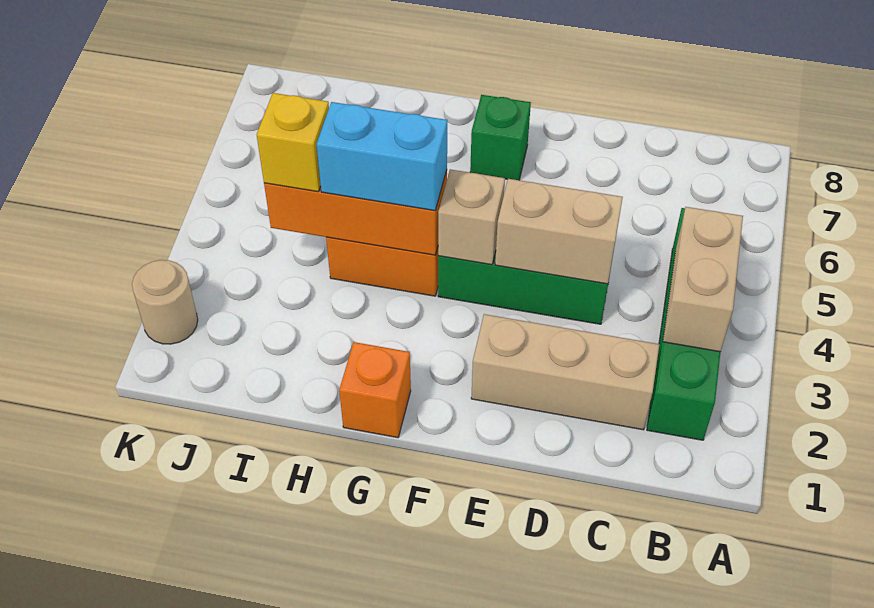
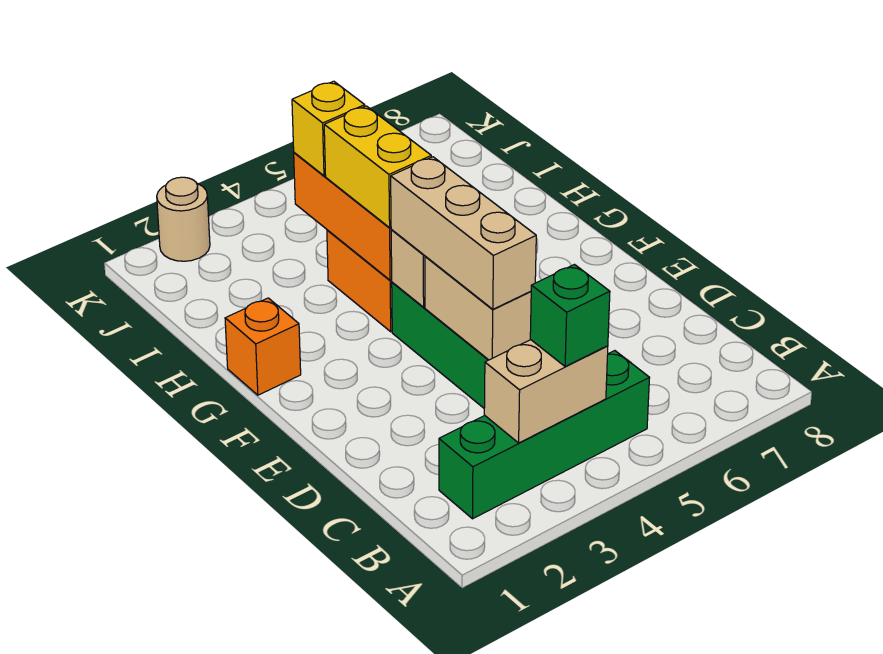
tan brick C2:E2 level 1 -> tan brick D4:F4 level 3
green brick F7 level 1 -> green brick B4 level 3
cyan brick G4:H4 level 3 -> yellow brick G4:H4 level 3

